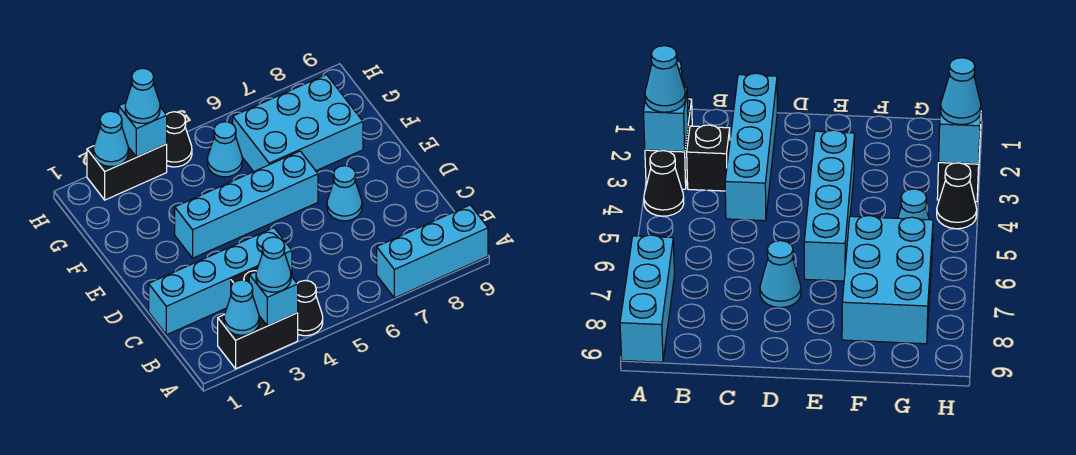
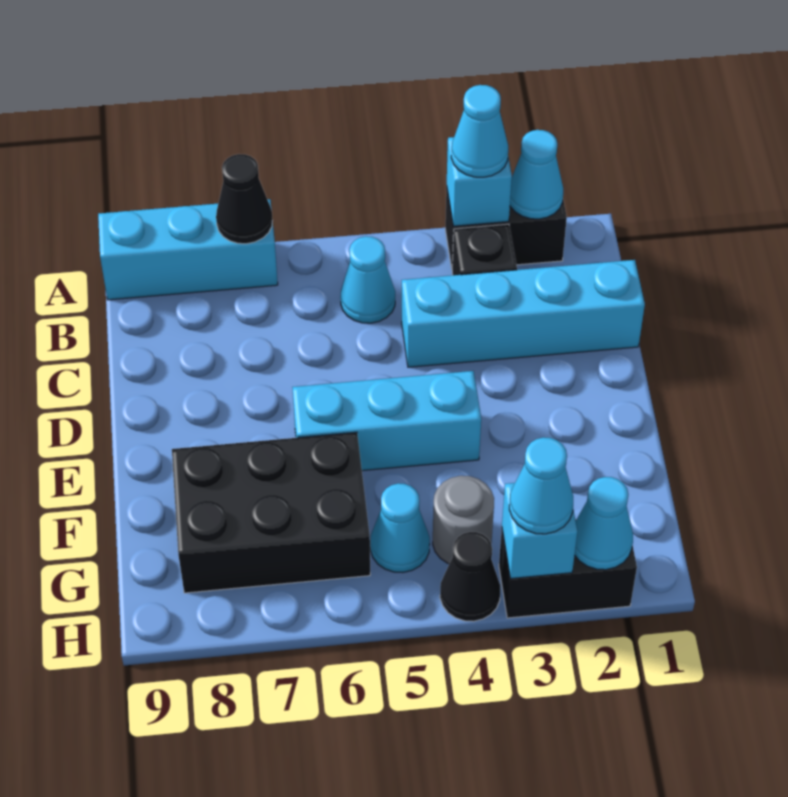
black cone A4 level 1 -> black cone A7 level 2
cyan cone D7 level 1 -> cyan cone B5 level 1
cyan brick E3:E6 level 1 -> cyan brick E4:E6 level 1
cyan brick F6:G8 level 1 -> black brick F6:G8 level 1
none -> grey round brick G4 level 1

